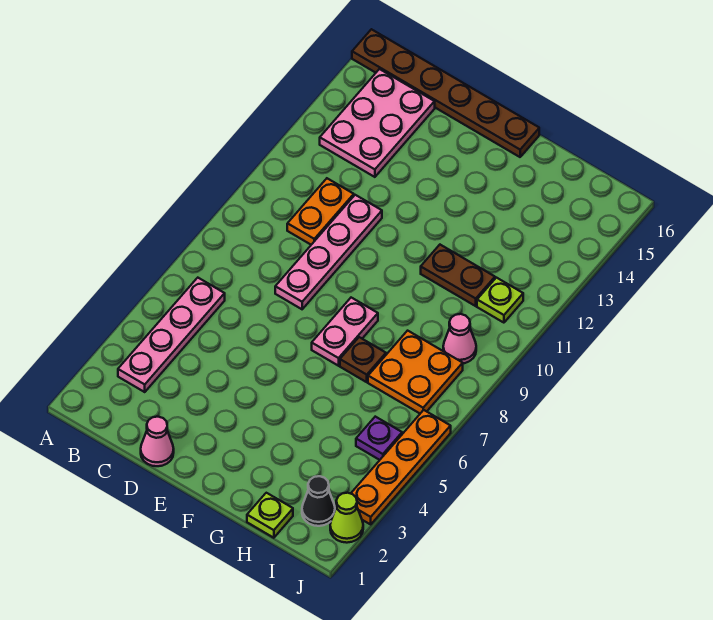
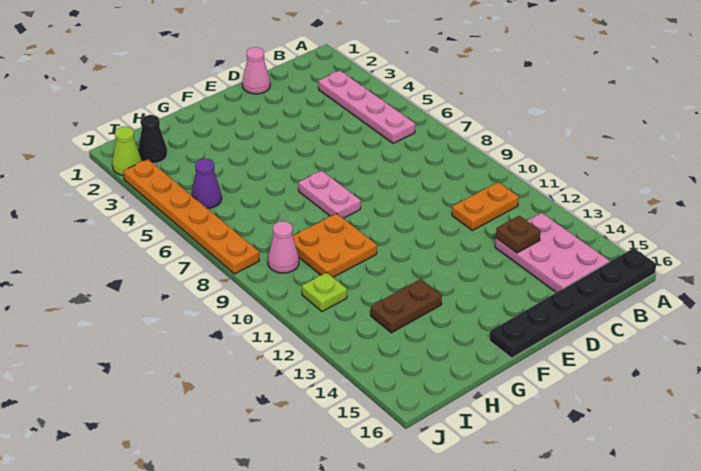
brown plate A16:F16 level 1 -> black plate A16:F16 level 1
orange plate C10:C11 level 1 -> orange plate B11:C11 level 1
pink plate D8:D11 level 1 -> none
brown plate G7 level 1 -> brown plate C13 level 2
brown plate G11:H11 level 1 -> brown plate G13:H13 level 1
lime plate H1 level 1 -> none
orange plate H7:I8 level 1 -> orange plate G9:H10 level 1
purple plate I5 level 1 -> purple cone I5 level 1
orange plate J3:J6 level 1 -> orange plate J3:J8 level 1

